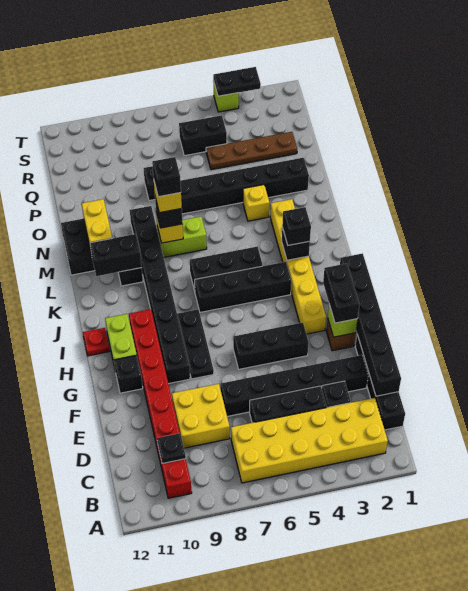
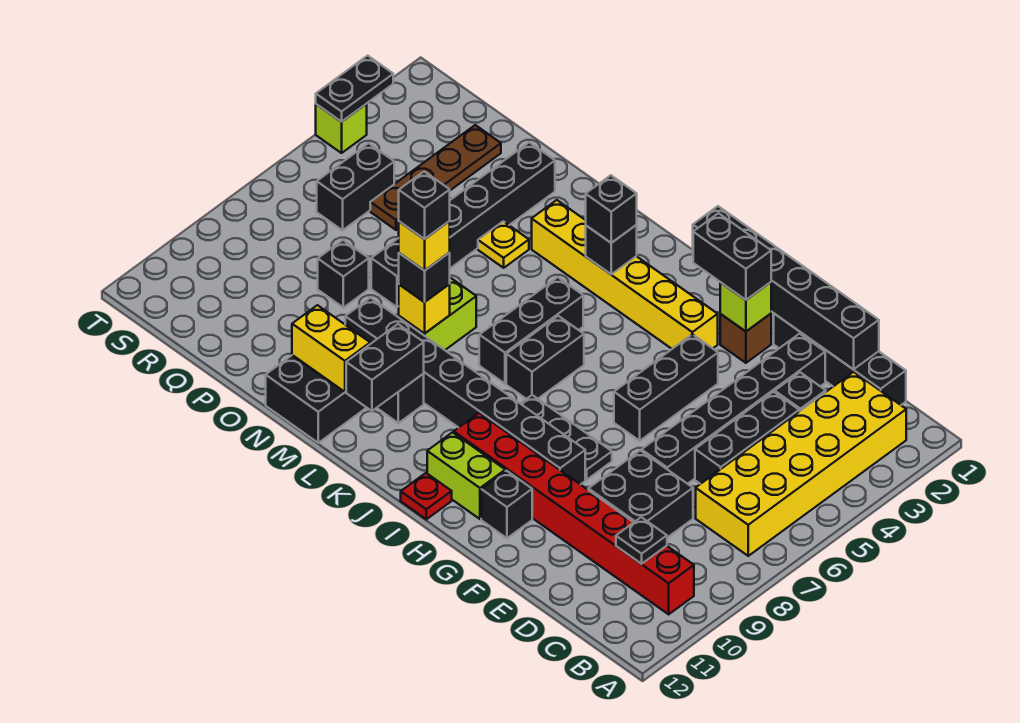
yellow brick D8:E9 level 1 -> black brick D8:E9 level 1
black brick J4:J7 level 1 -> black brick J6:J7 level 1
yellow brick N4 level 1 -> yellow plate N4 level 1

